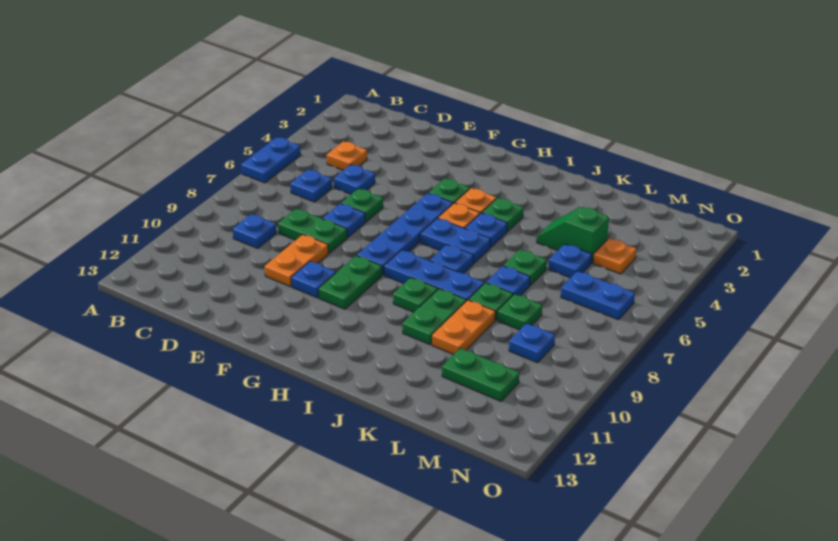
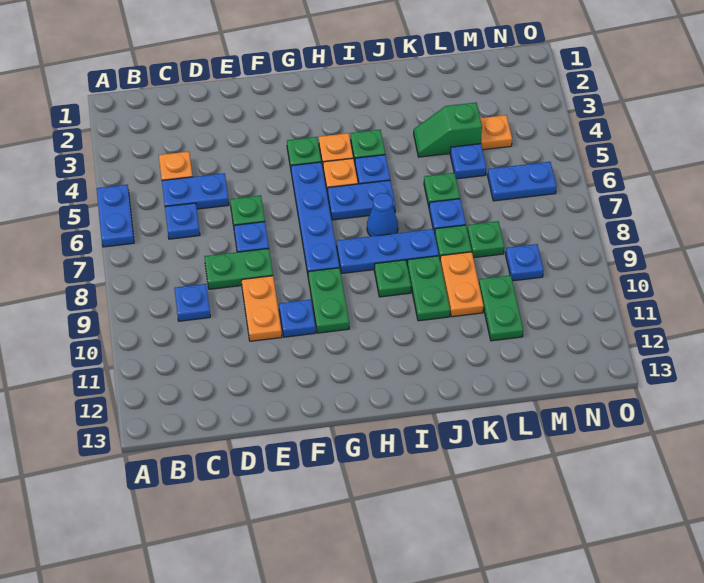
blue plate D5 level 1 -> blue plate C5:D5 level 1
blue plate I7 level 1 -> blue cone I7 level 1
green plate L11:M11 level 1 -> green plate L10:L11 level 1

